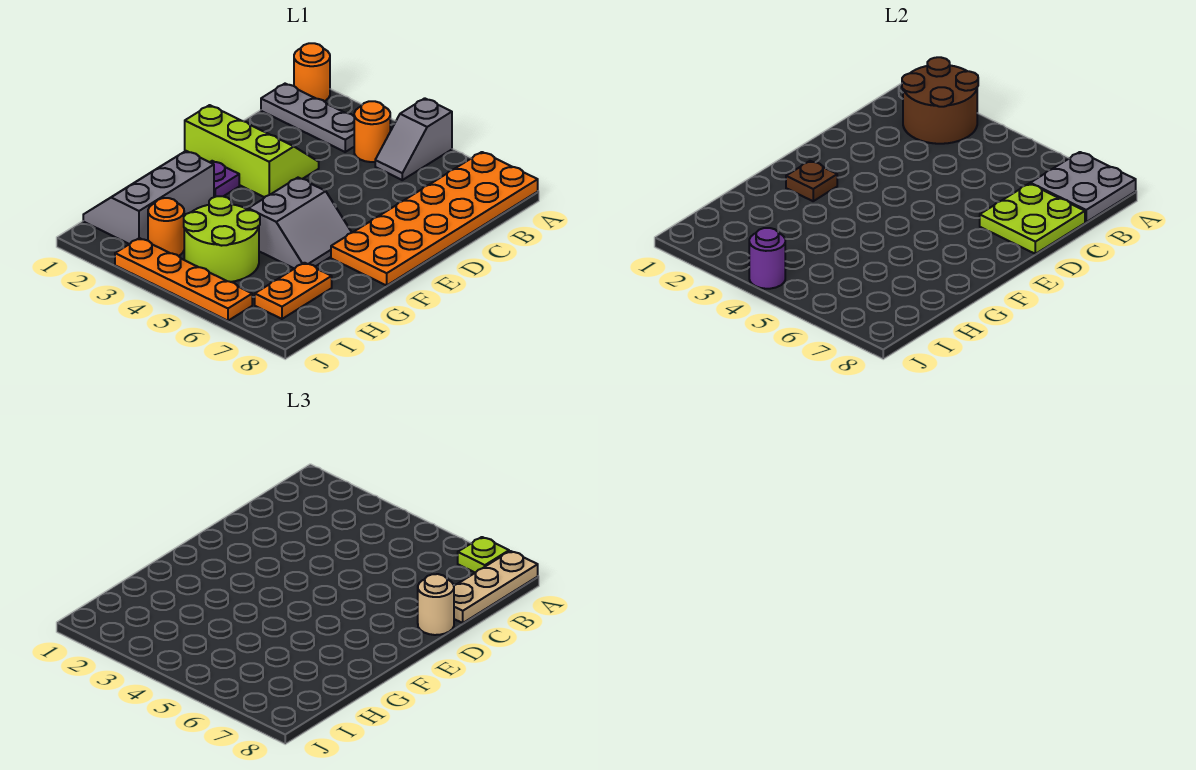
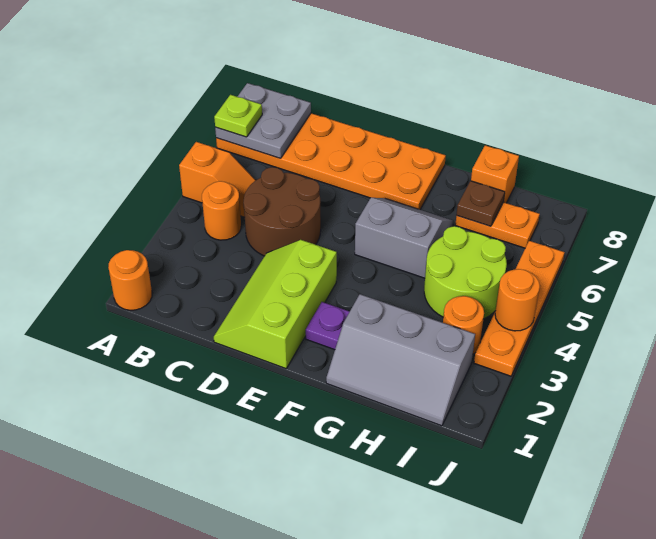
brown round brick A2:B3 level 2 -> brown round brick C4:D5 level 1
grey slope A5:B5 level 1 top A -> orange slope A5:B5 level 1 top A
tan plate A8:C8 level 3 -> none
grey plate B1:B3 level 1 -> none
lime plate C7:D8 level 2 -> none
tan round brick D8 level 3 -> none
brown plate F2 level 2 -> brown plate H7 level 2
none -> orange brick H8 level 1
purple round brick J4 level 2 -> orange round brick J4 level 2

